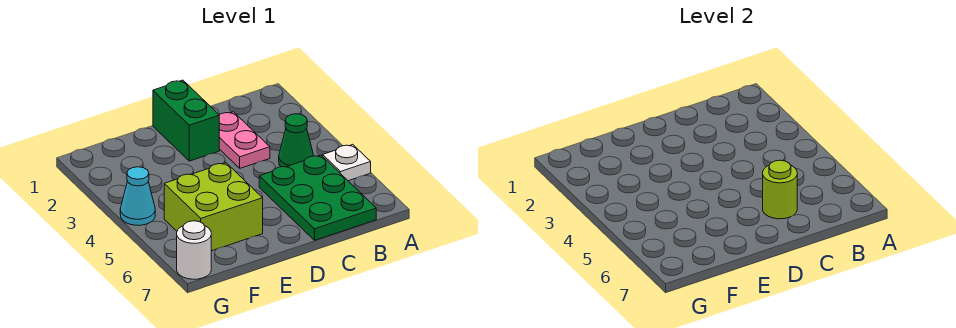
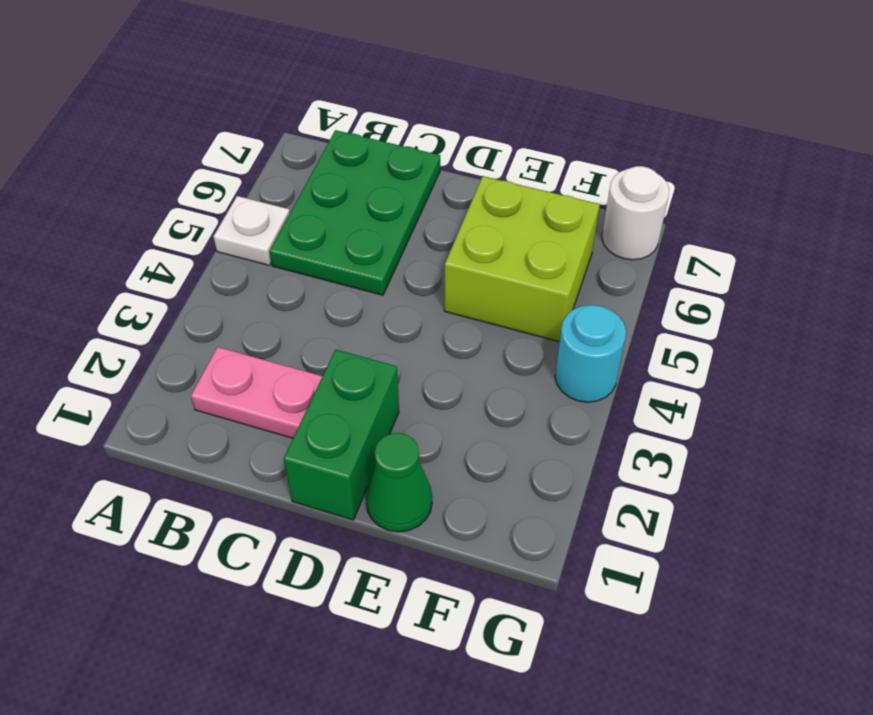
green cone B4 level 1 -> green cone E1 level 1
pink plate C2:C3 level 1 -> pink plate B2:C2 level 1
lime round brick C6 level 2 -> none
cyan cone G4 level 1 -> cyan round brick G4 level 1

